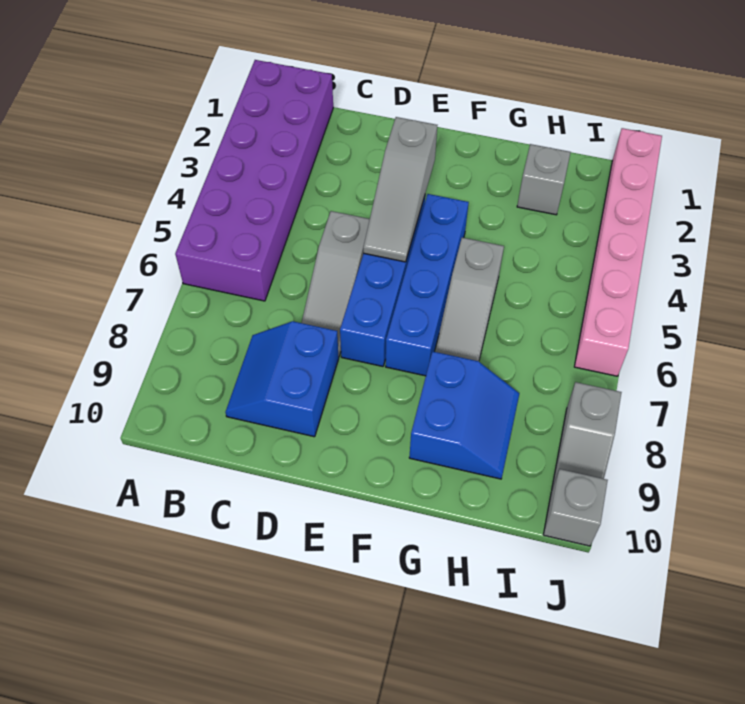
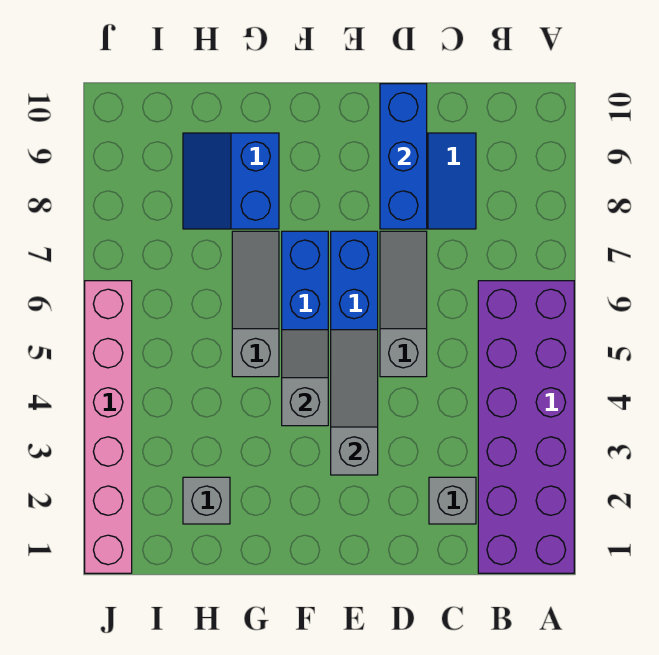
none -> blue brick D8:D10 level 2
grey slope J8:J9 level 1 top 8 -> grey slope F4:F5 level 2 top 4
grey brick J10 level 1 -> grey brick C2 level 1

